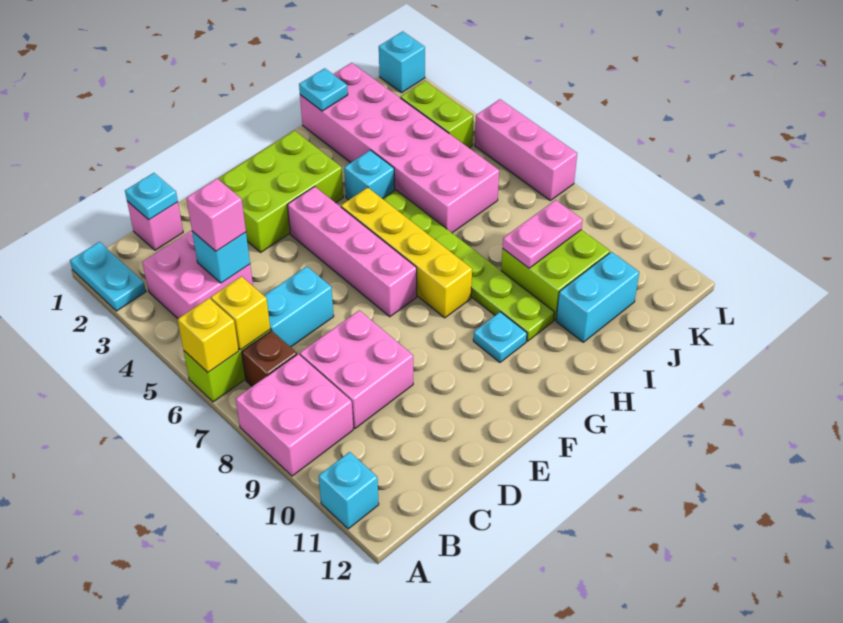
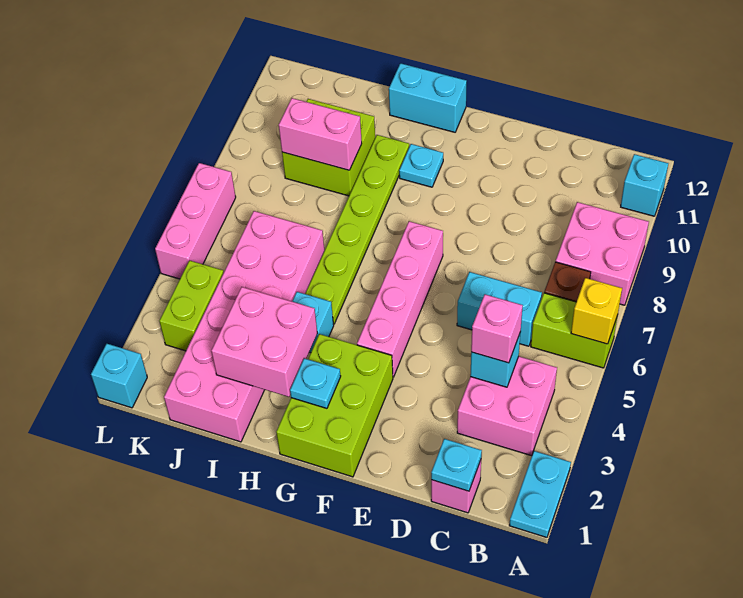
yellow brick B6 level 2 -> none
pink brick C8:D9 level 1 -> pink brick H2:I3 level 2
lime brick E2:G3 level 1 -> lime brick F1:G3 level 1
yellow brick G5:G8 level 1 -> none
cyan plate I1 level 2 -> cyan plate G2 level 2
pink plate I9:J9 level 2 -> pink brick I9:J9 level 2
cyan brick I11:J11 level 1 -> cyan brick G12:H12 level 1

